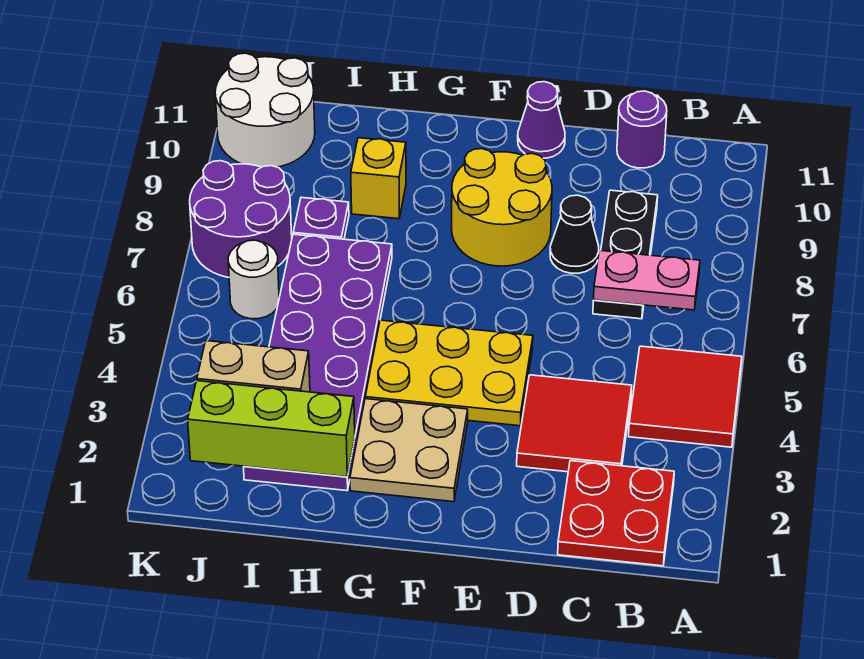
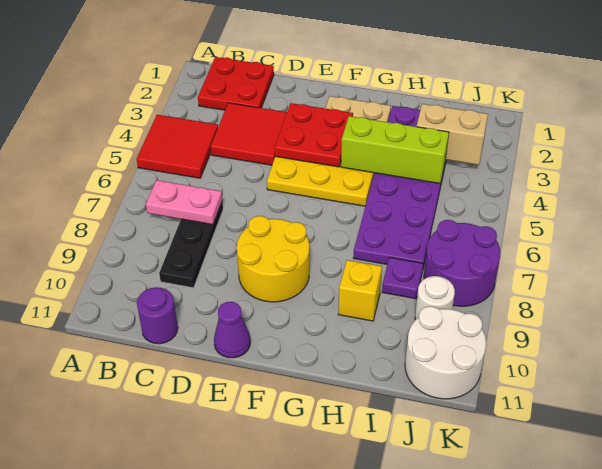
black cone D8 level 1 -> none
none -> red plate E3:F4 level 2
lime brick H2:J2 level 2 -> lime brick G4:I4 level 2
white round brick J6 level 1 -> white round brick J9 level 1

